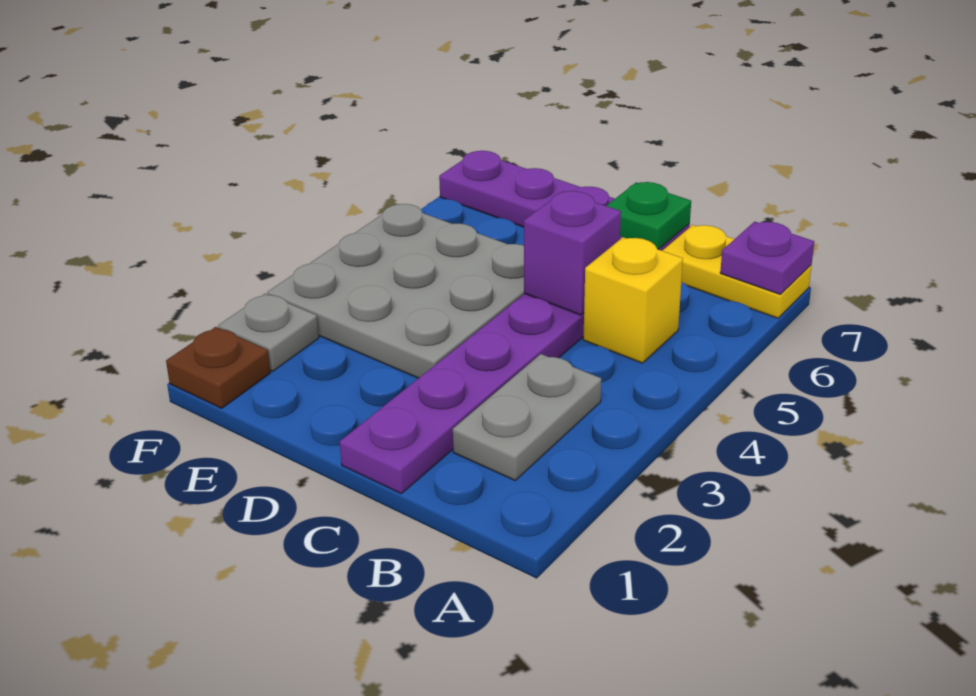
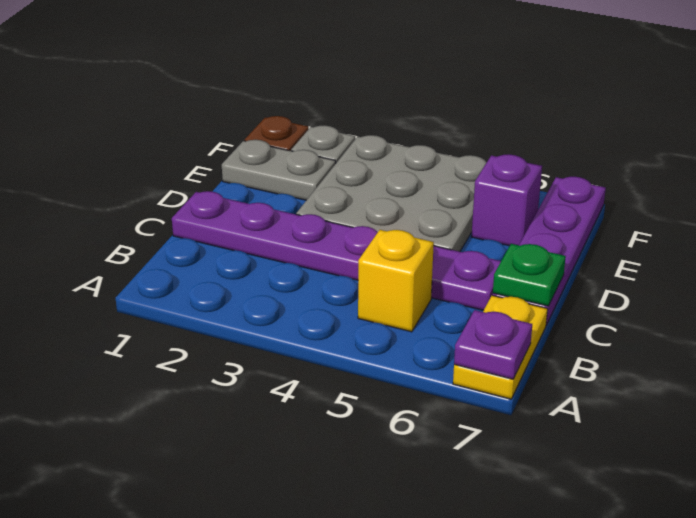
grey plate B2:B3 level 1 -> grey plate E1:E2 level 1
purple brick C5 level 2 -> purple brick E6 level 1

